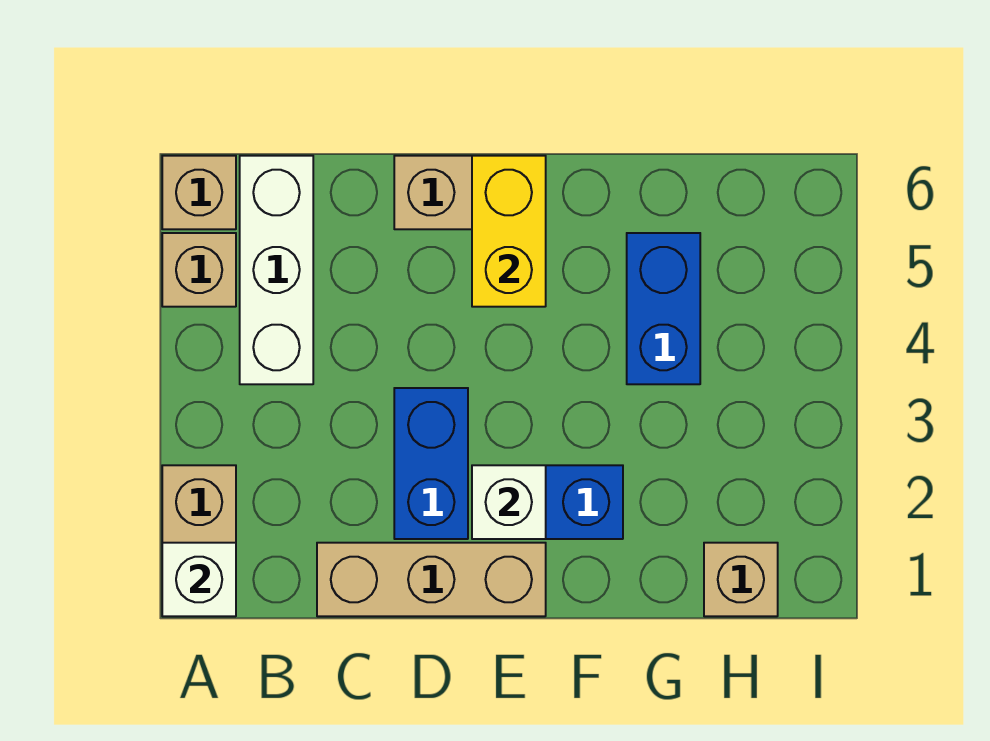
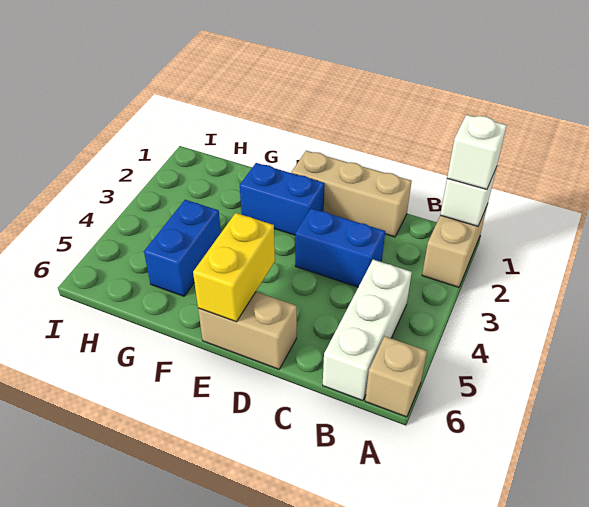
tan brick A5 level 1 -> none
blue brick D2:D3 level 1 -> blue brick C3:D3 level 1
white brick E2 level 2 -> white brick A1 level 3
tan brick H1 level 1 -> none

